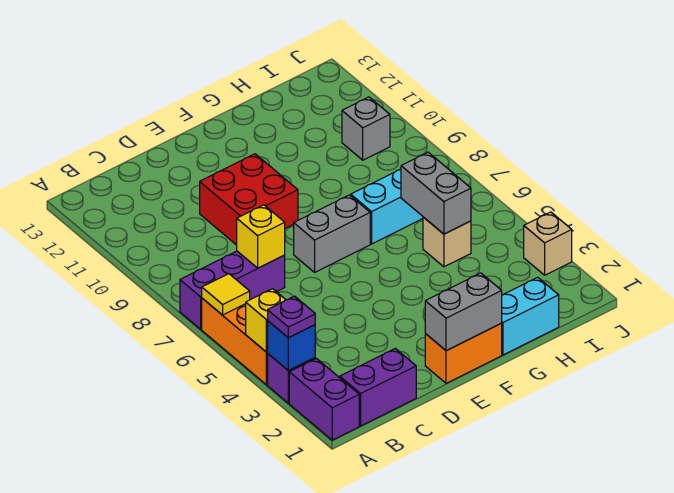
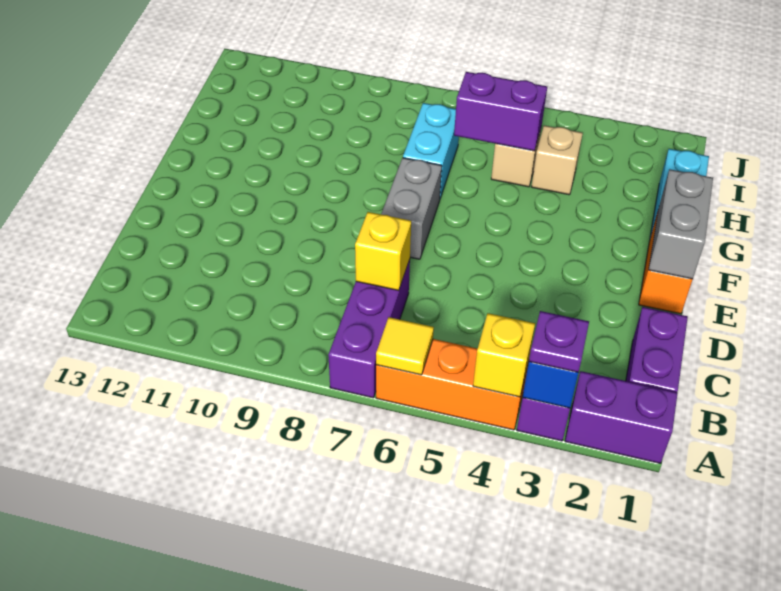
red brick D9:E10 level 1 -> none
grey brick H5:H6 level 2 -> purple brick H5:H6 level 2
grey brick I10 level 1 -> none
tan brick J3 level 1 -> tan brick H4 level 1

